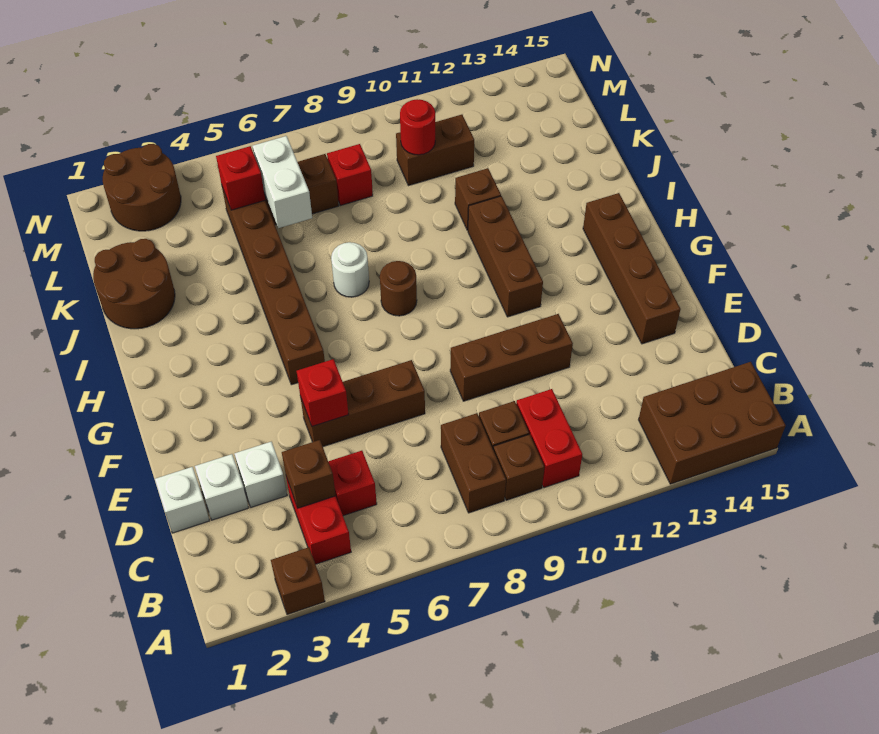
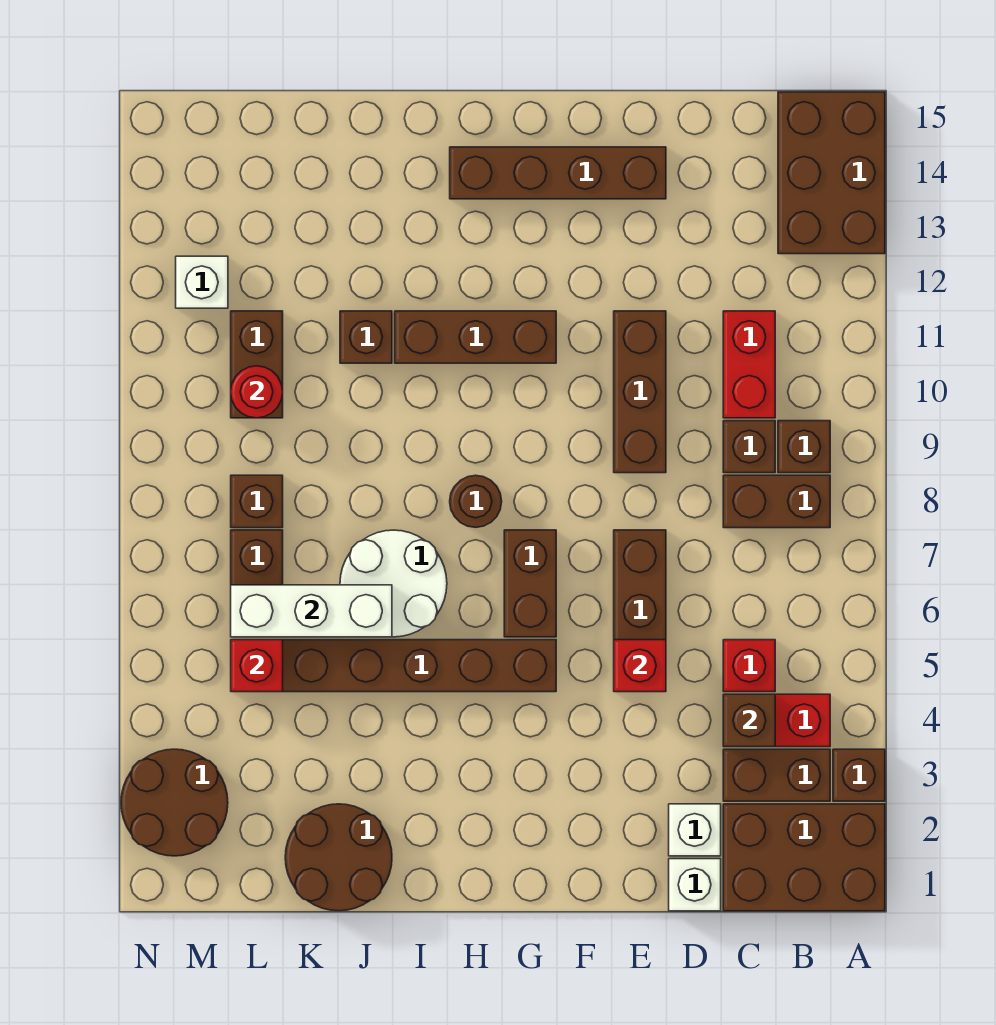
none -> brown brick A1:C2 level 1
none -> brown brick B3:C3 level 1
red brick B10:C10 level 1 -> red brick C10:C11 level 1
white brick D3 level 1 -> white brick M12 level 1
none -> brown brick G6:G7 level 1
white round brick I7 level 1 -> white round brick I6:J7 level 1
white brick K6:L6 level 2 -> white brick J6:L6 level 2
red brick L8 level 1 -> brown brick L8 level 1

